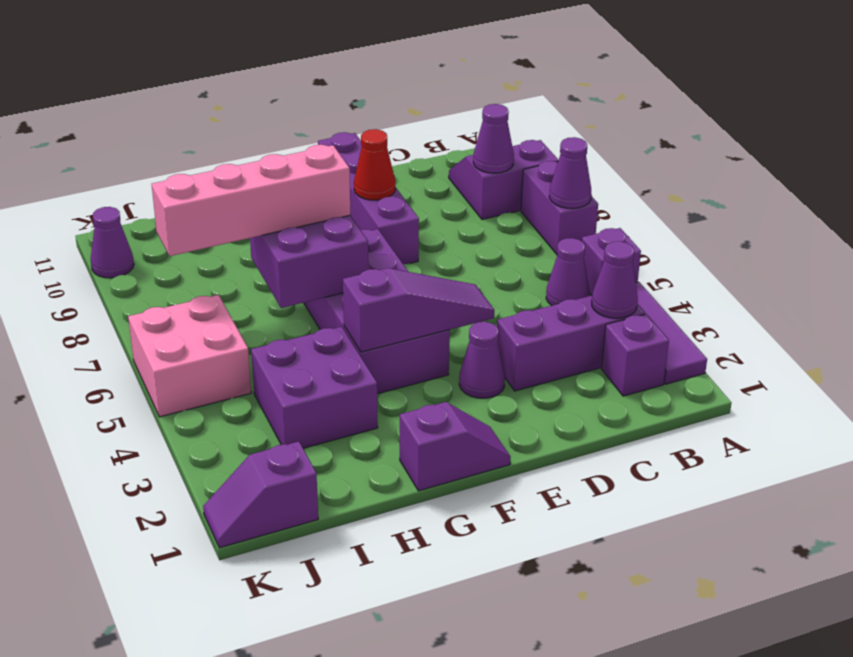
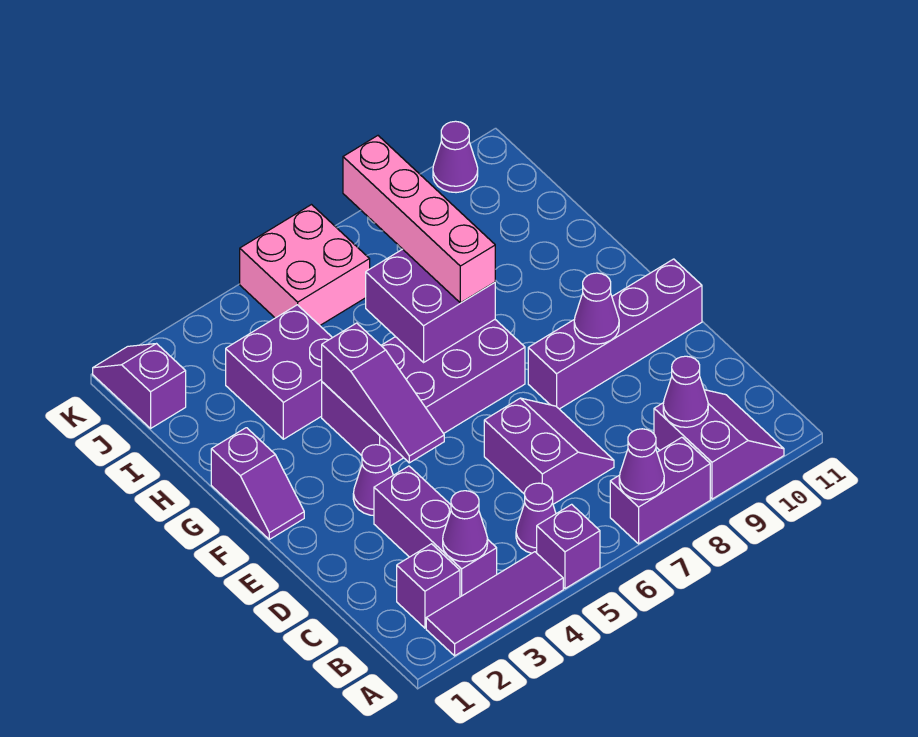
none -> purple slope C6:D7 level 1 top 6
red cone E9 level 2 -> purple cone E9 level 2

